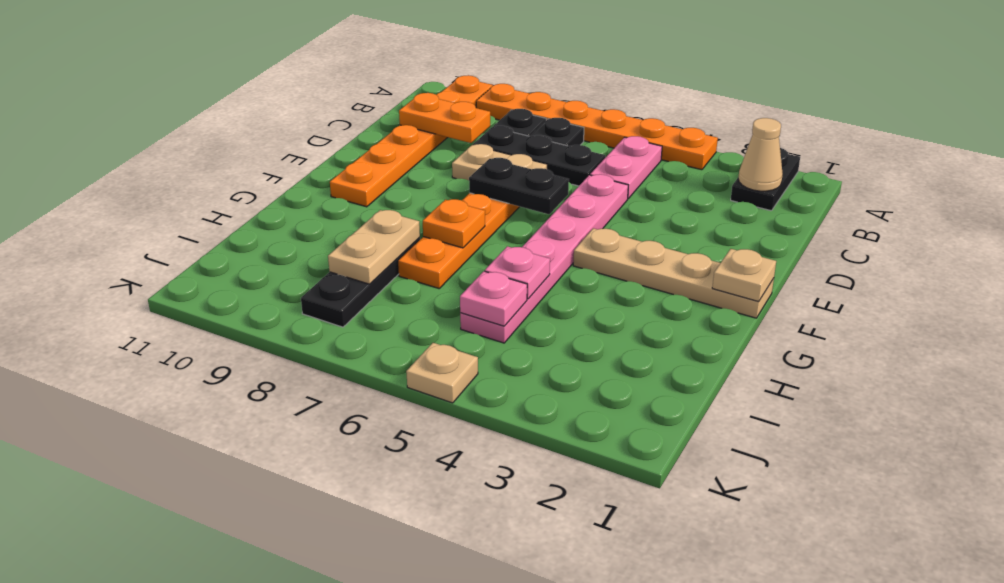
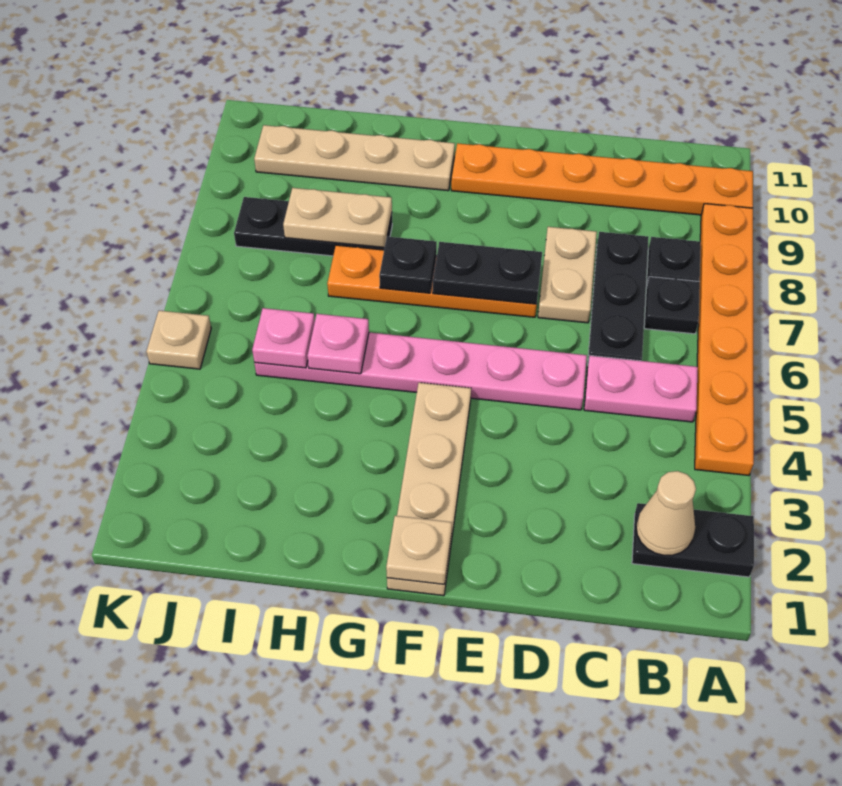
orange plate C9:C10 level 2 -> none
black plate E6:E7 level 2 -> black plate E7:F7 level 2
orange plate G7 level 2 -> black plate G7 level 2
none -> tan plate G10:J10 level 1

